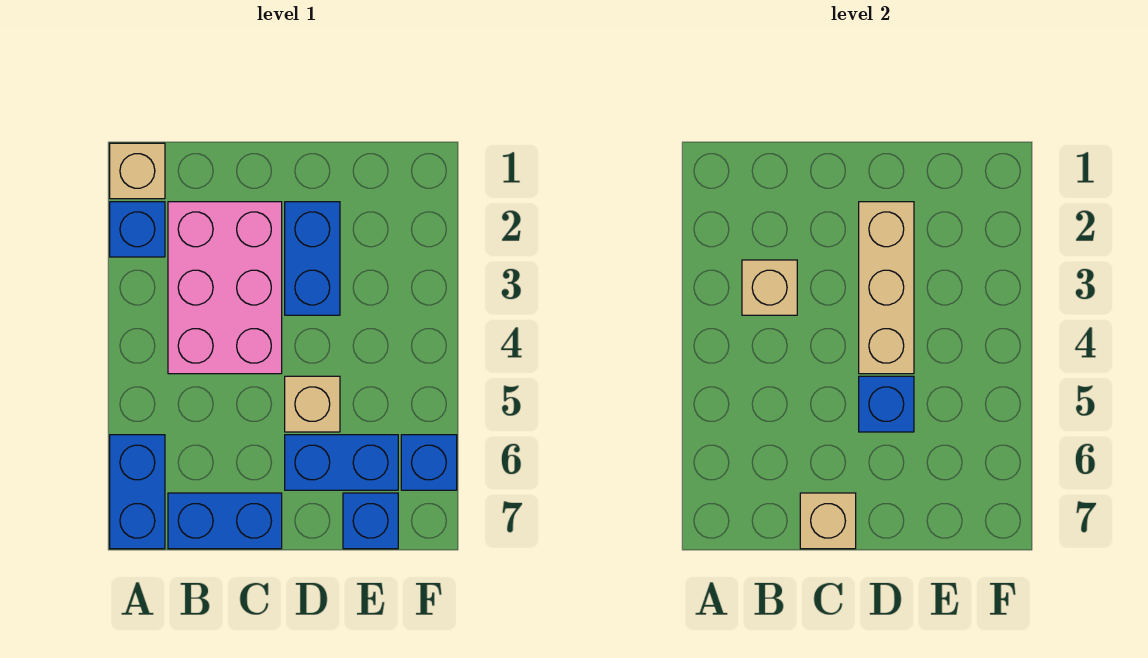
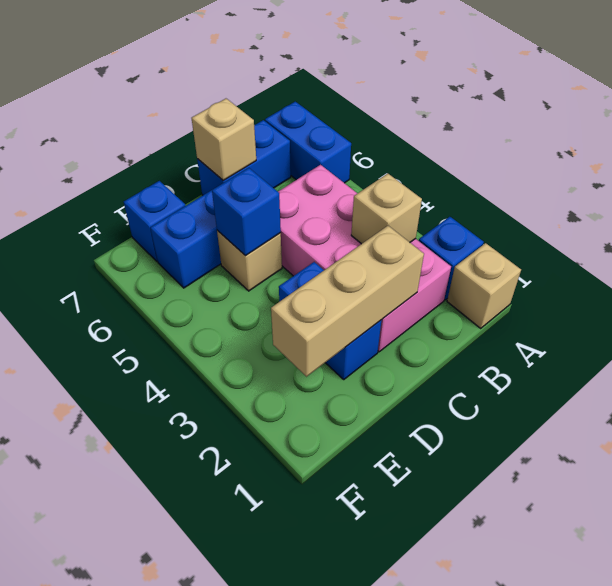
pink brick B2:C4 level 1 -> pink brick B2:C5 level 1
tan brick D2:D4 level 2 -> tan brick C2:E2 level 2
blue brick F6 level 1 -> none

